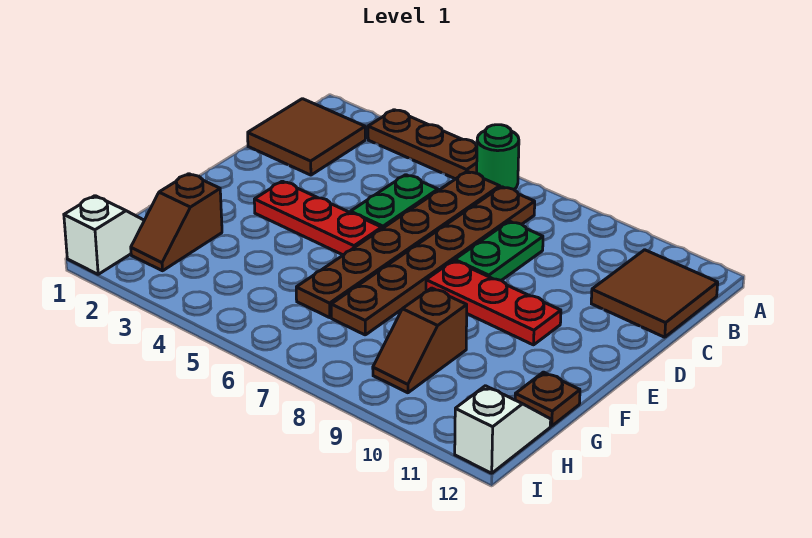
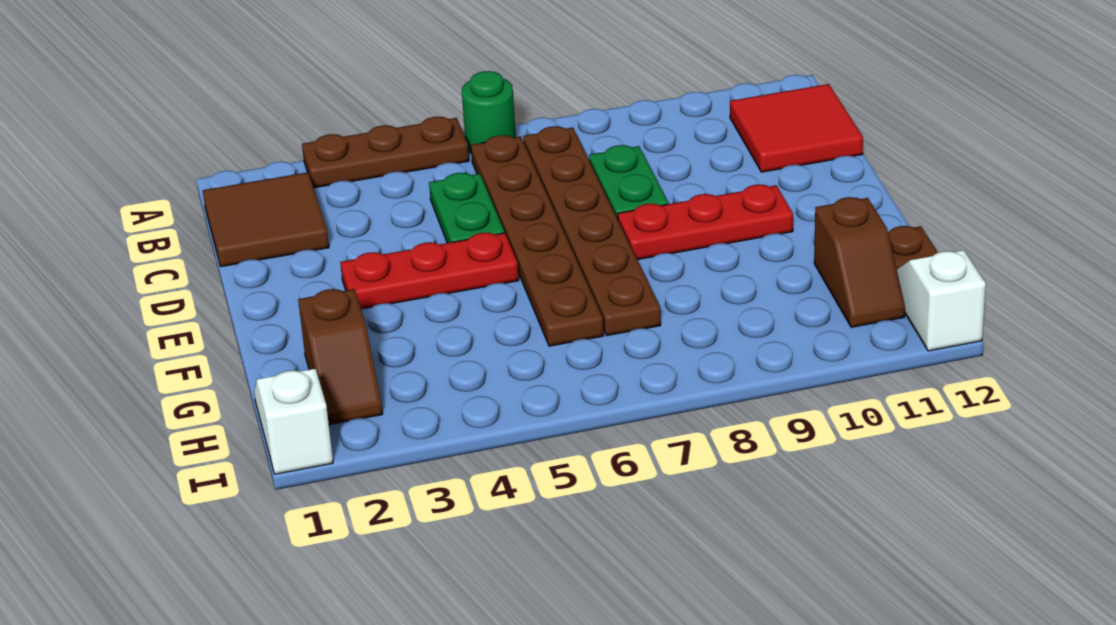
brown tile B11:C12 level 1 -> red tile B11:C12 level 1
brown slope G9:H9 level 1 top G -> brown slope G11:H11 level 1 top G

